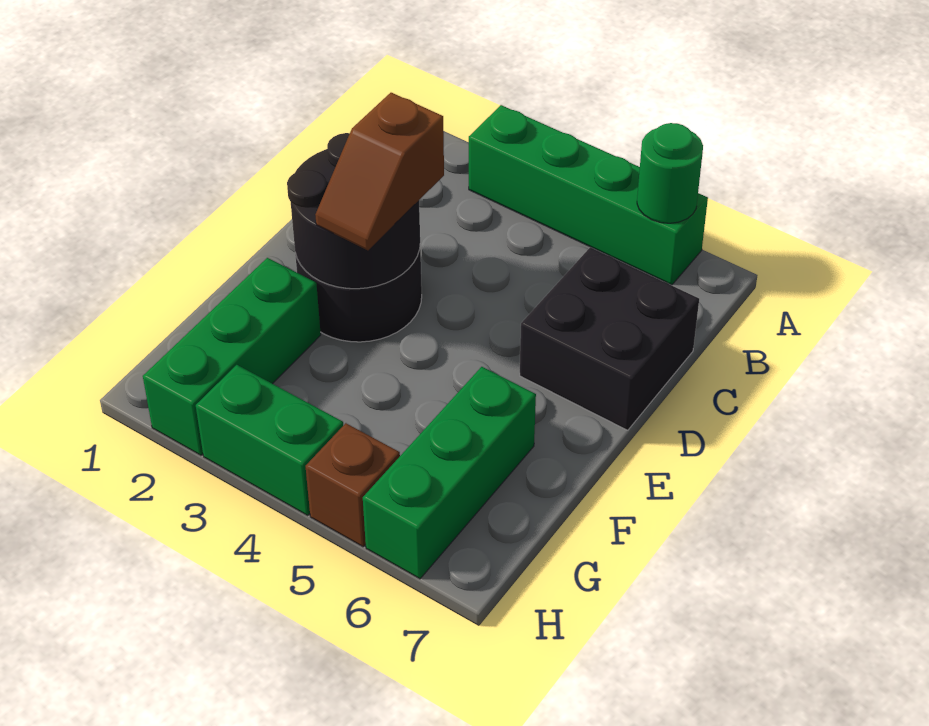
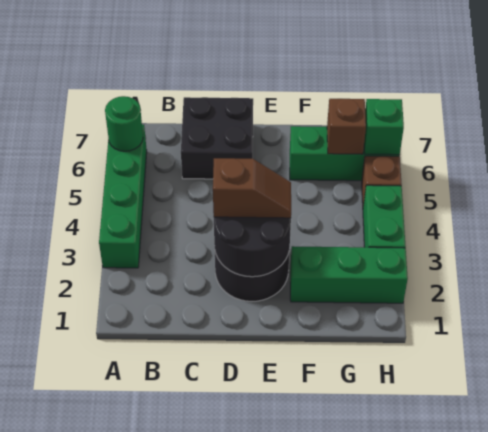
none -> brown brick G6 level 2
none -> green brick H6 level 2

